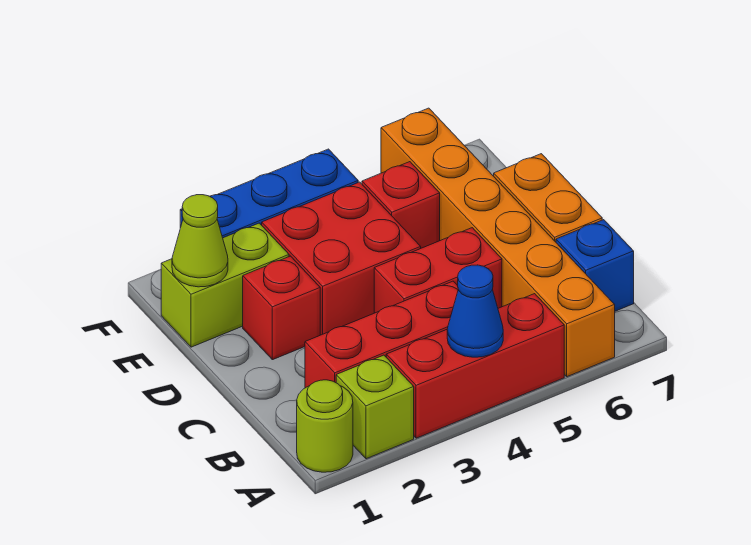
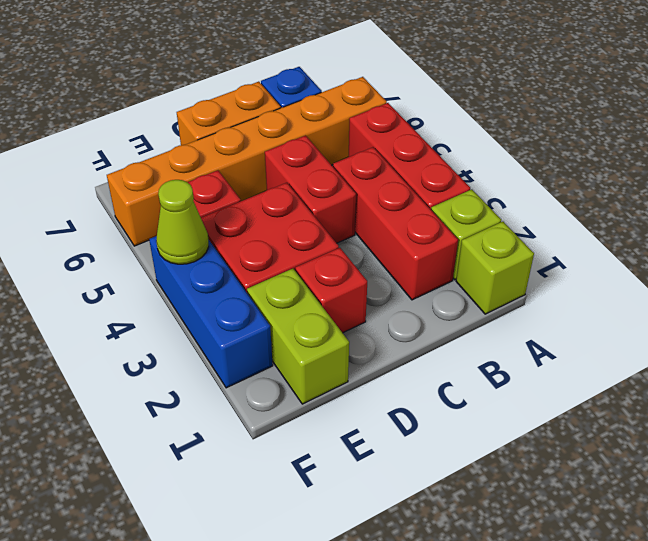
lime round brick A1 level 1 -> lime brick A1 level 1
blue cone A4 level 2 -> none
lime cone E1 level 2 -> lime cone F4 level 2

